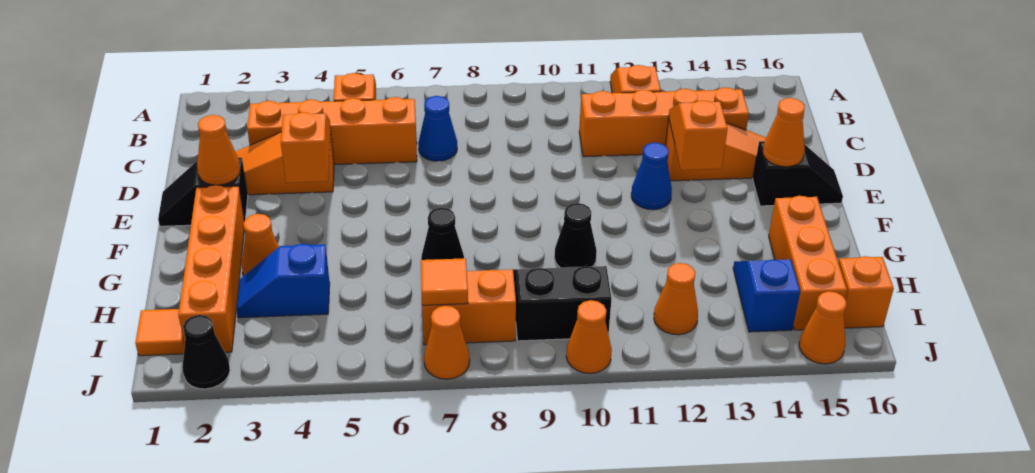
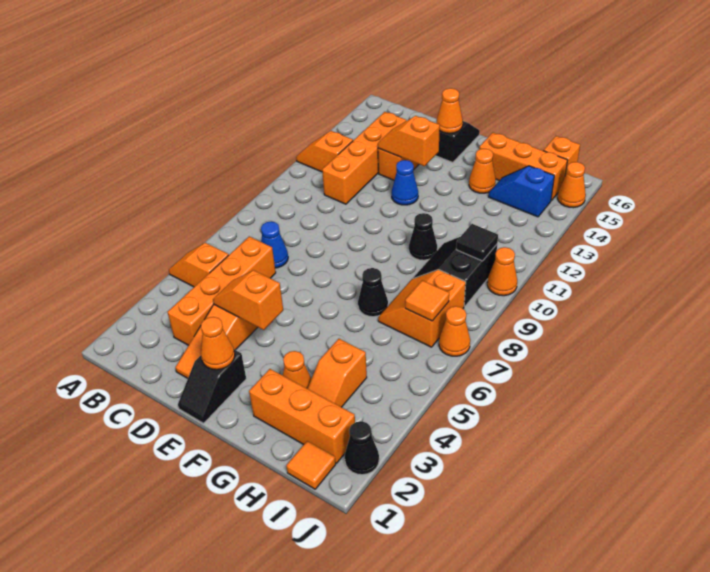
orange brick F2:I2 level 1 -> orange brick G2:I2 level 1
blue slope H3:H4 level 1 top 4 -> orange slope H3:H4 level 1 top 4
none -> black tile I10 level 2
orange cone I12 level 1 -> orange cone G14 level 1

